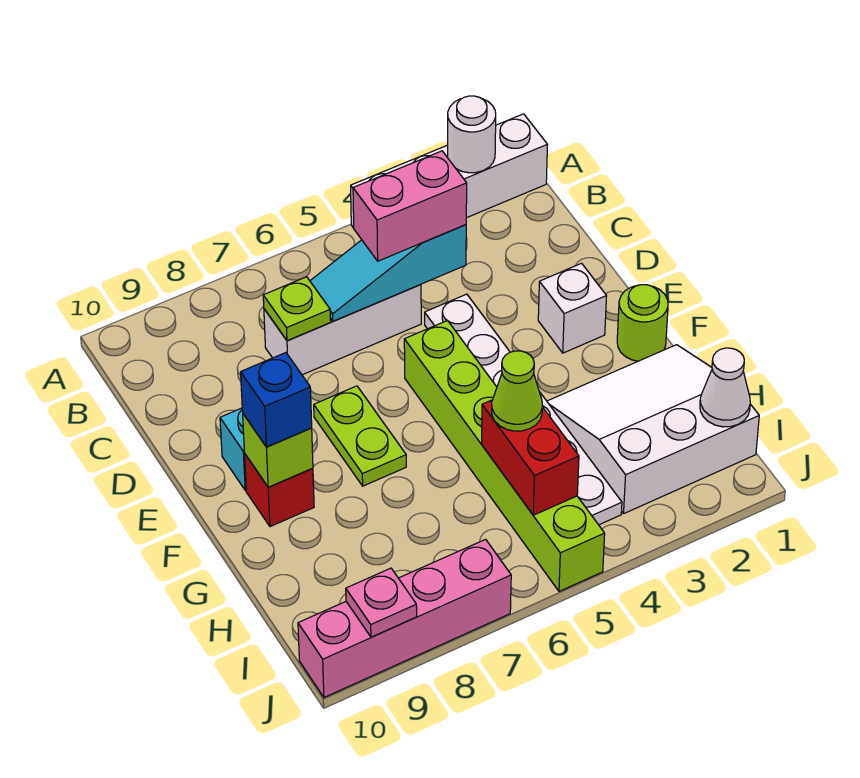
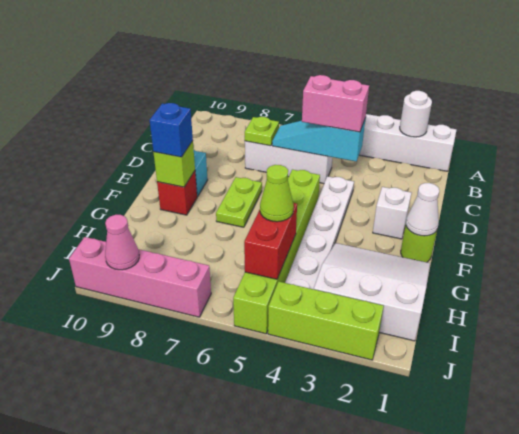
white cone I1 level 2 -> white cone F1 level 2
none -> lime brick J2:J4 level 1
pink plate J9 level 2 -> pink cone J9 level 2

